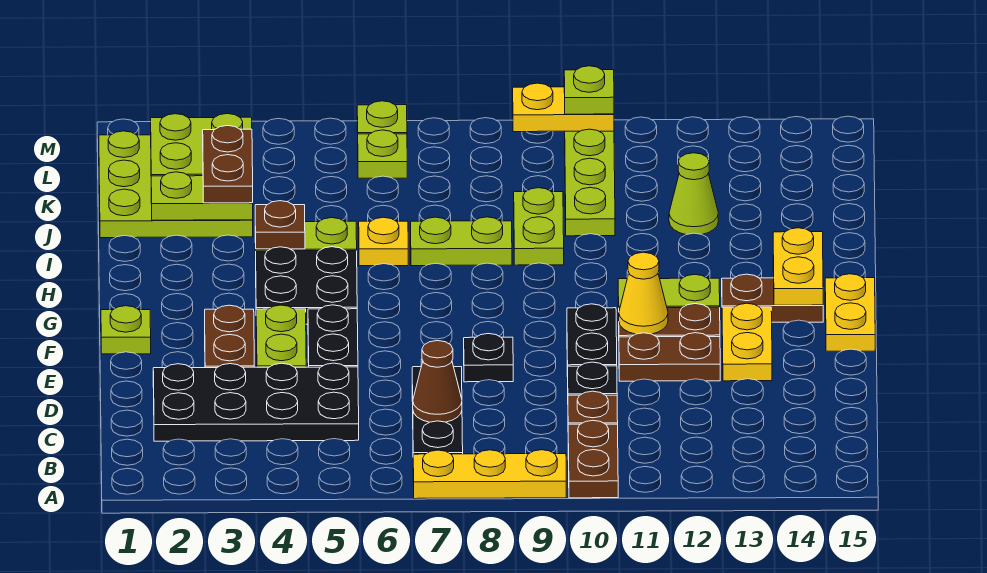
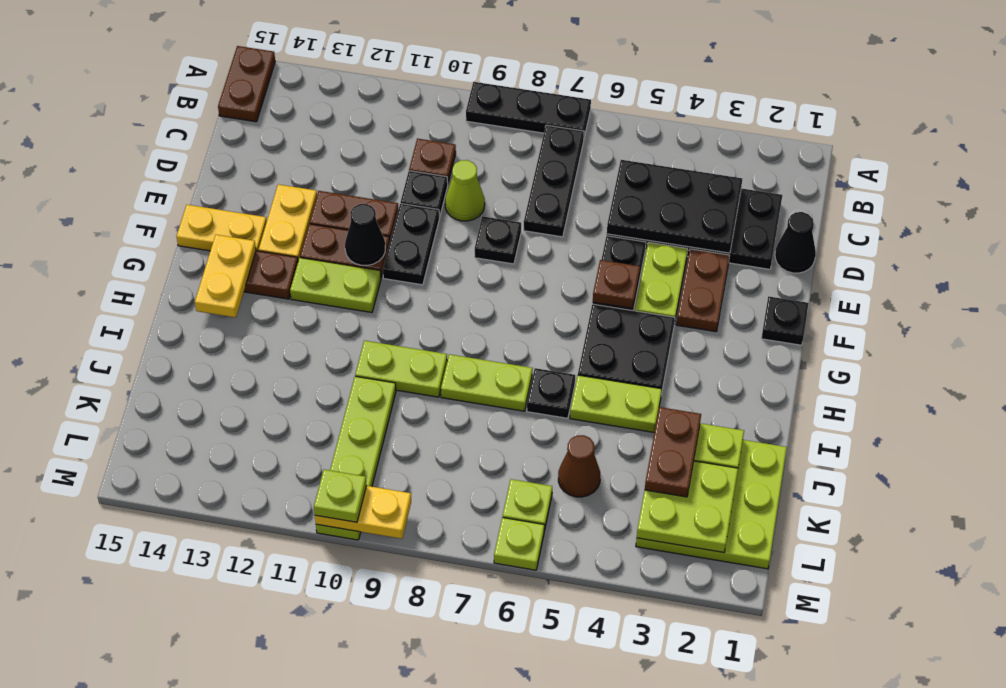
yellow plate A7:A9 level 1 -> black plate A7:A9 level 1
brown plate A10:B10 level 1 -> brown plate A15:B15 level 1
none -> black plate C3:D5 level 2
brown cone C7 level 2 -> brown cone K5 level 1
none -> black cone D1 level 1
lime plate F1 level 1 -> black plate F1 level 1
yellow cone F11 level 2 -> black cone F11 level 2
yellow plate F15:G15 level 1 -> yellow plate F14:F15 level 1
brown plate I4 level 2 -> brown plate F5 level 2
yellow plate I6 level 1 -> black plate I6 level 1
lime plate I9:J9 level 1 -> lime plate I9:I10 level 1
lime cone J12 level 1 -> lime cone D9 level 1

